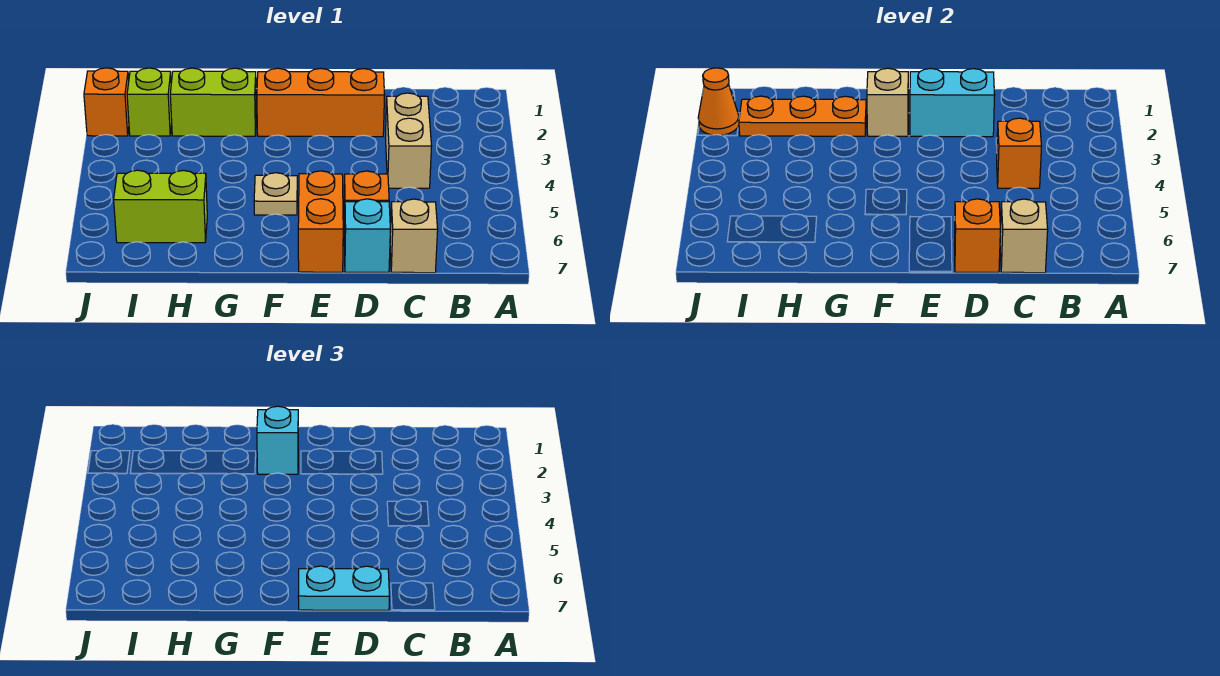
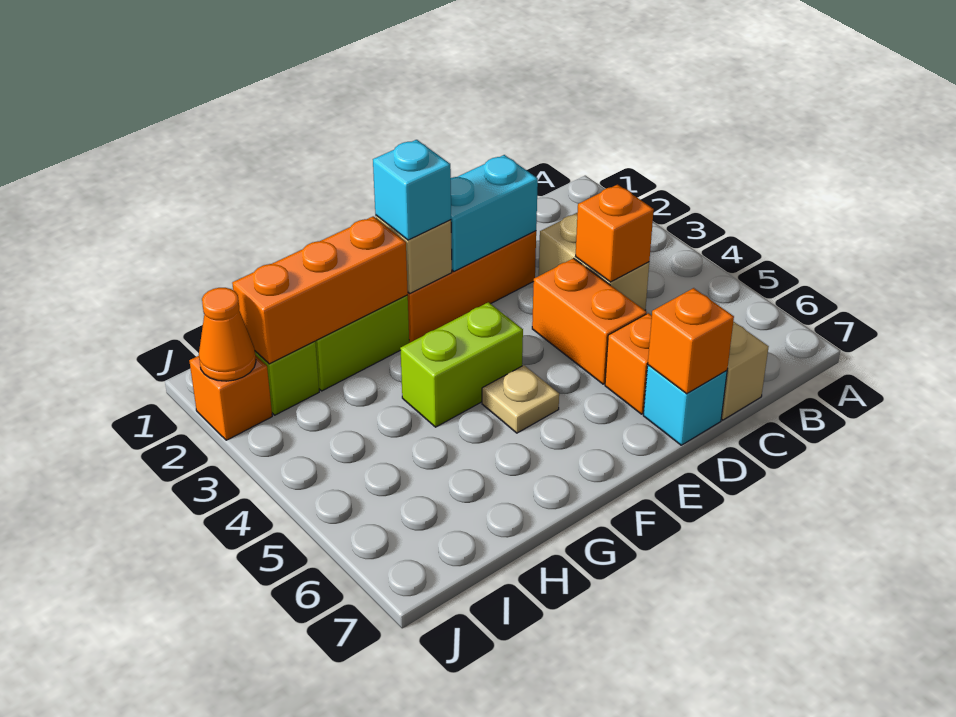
tan brick C7 level 2 -> none
cyan plate D7:E7 level 3 -> none
orange brick E6:E7 level 1 -> orange brick D4:D5 level 1
orange plate G2:I2 level 2 -> orange brick G2:I2 level 2
lime brick H6:I6 level 1 -> lime brick F4:G4 level 1

